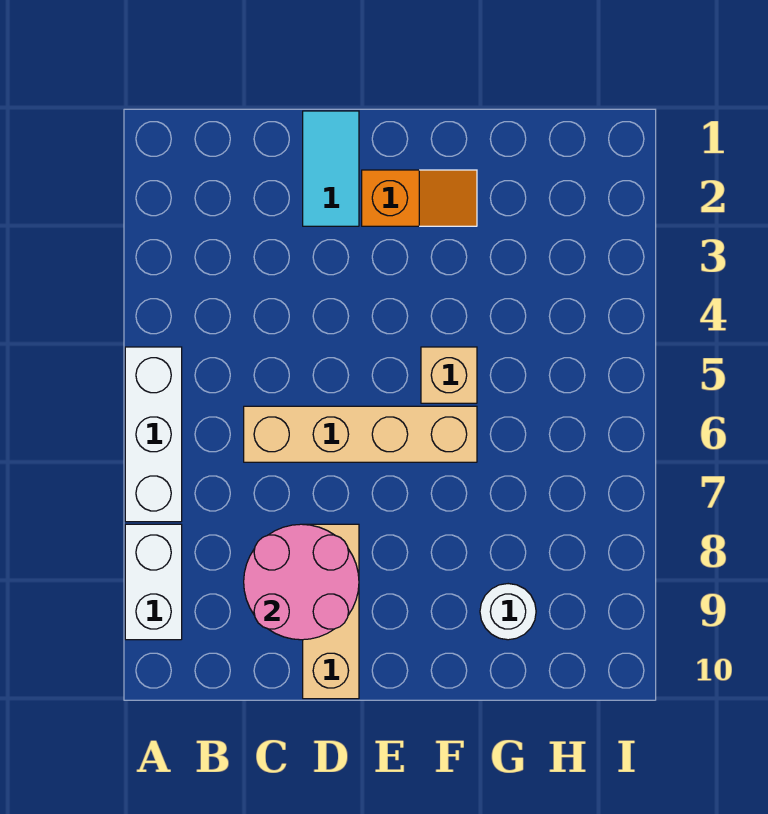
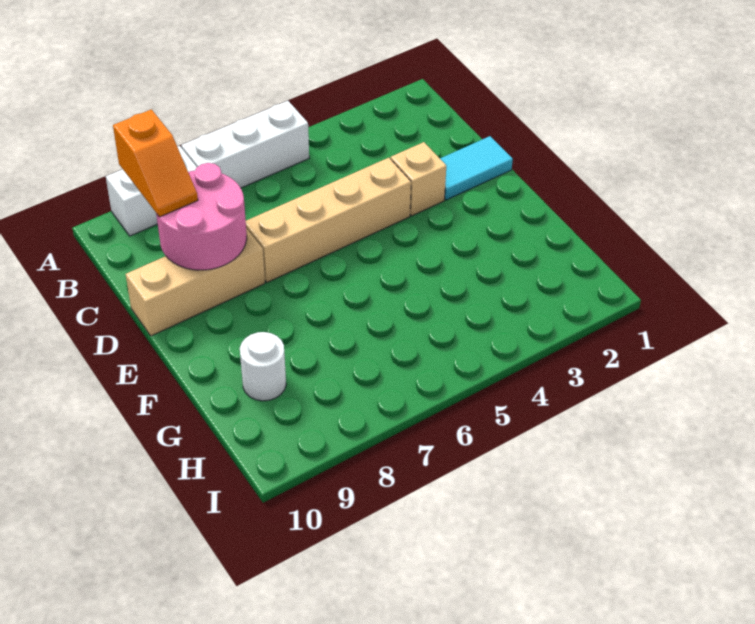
tan brick C6:F6 level 1 -> tan brick D4:D7 level 1
orange slope E2:F2 level 1 top E -> orange slope B9:C9 level 3 top B
tan brick F5 level 1 -> tan brick D3 level 1

